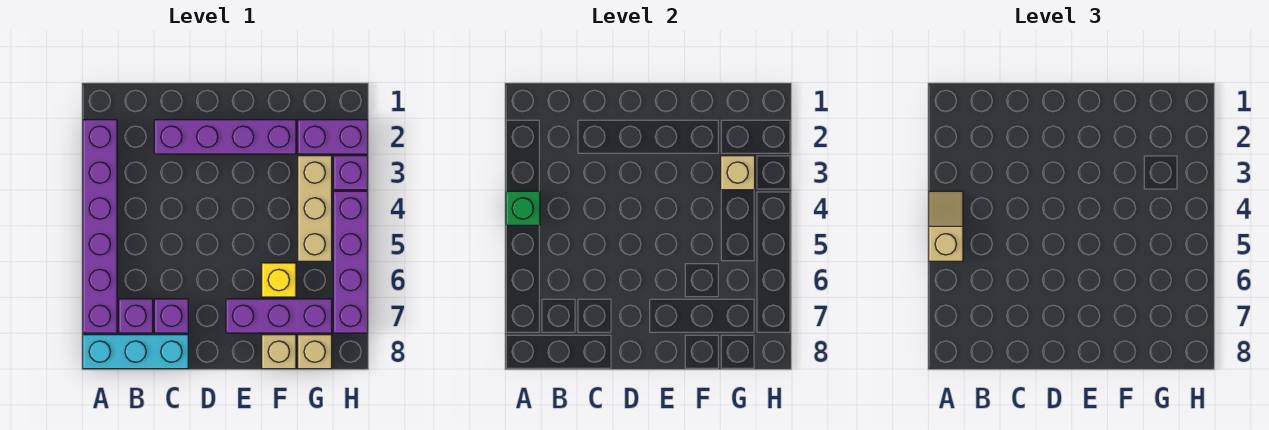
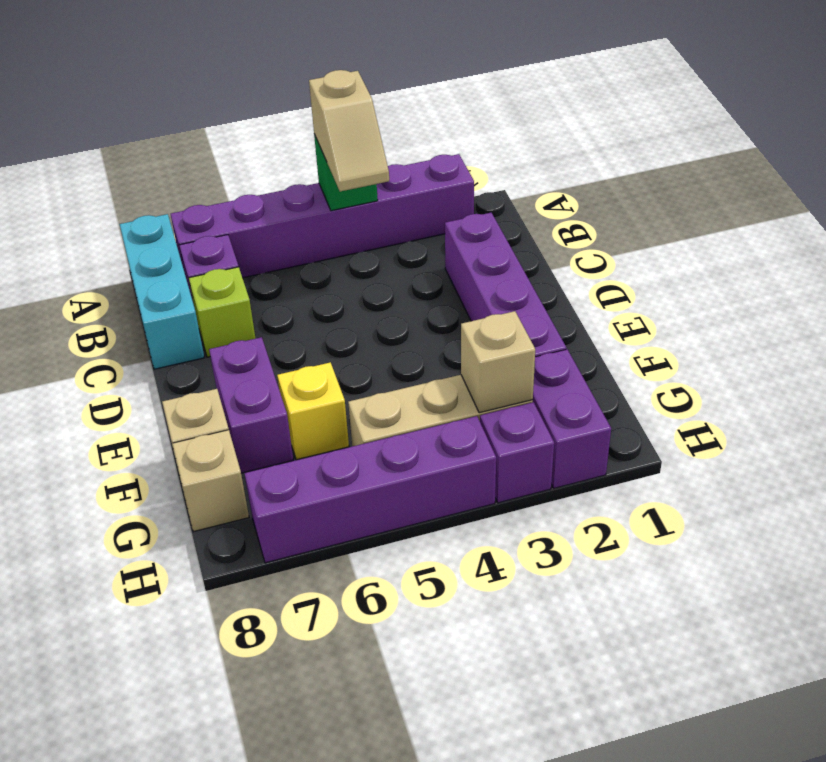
tan slope A4:A5 level 3 top 5 -> tan slope A4:B4 level 3 top A
purple brick C7 level 1 -> lime brick C7 level 1
purple brick E7:G7 level 1 -> purple brick E7:F7 level 1

